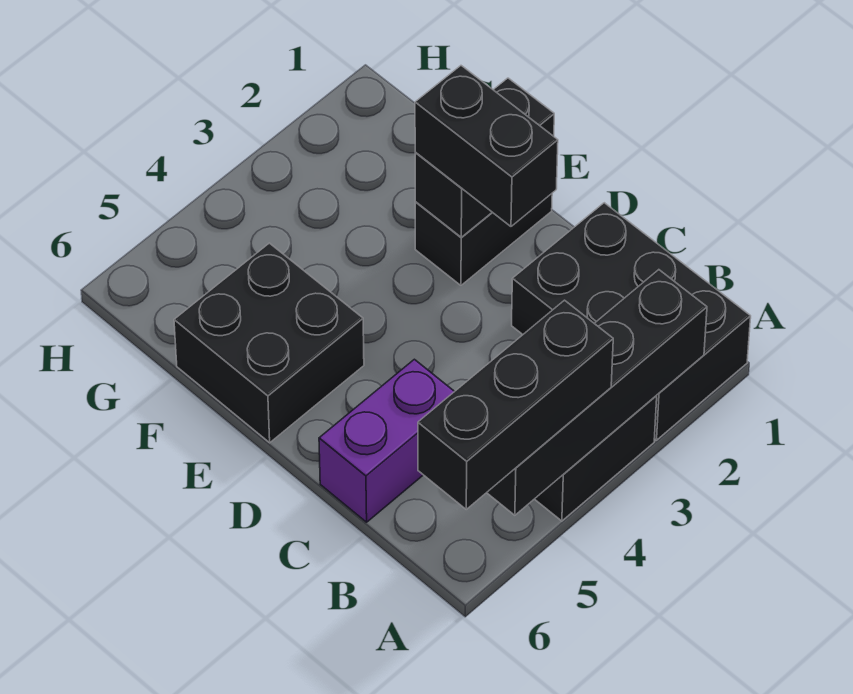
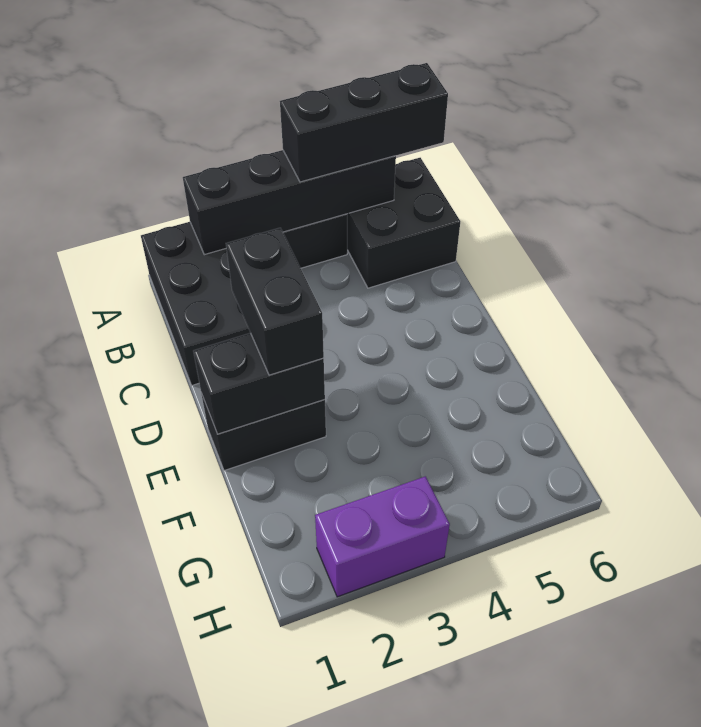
purple brick C5:C6 level 1 -> purple brick H2:H3 level 1
black brick E5:F6 level 1 -> black brick A5:B6 level 1

